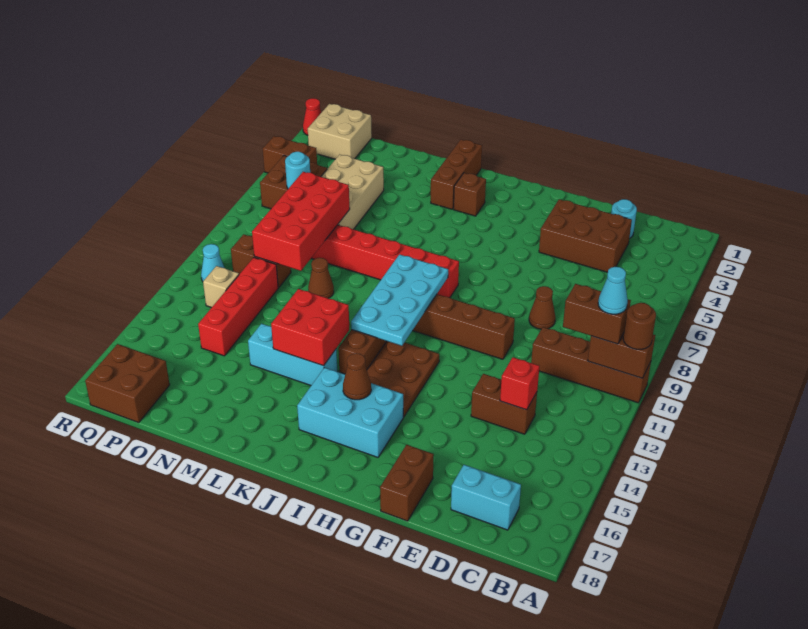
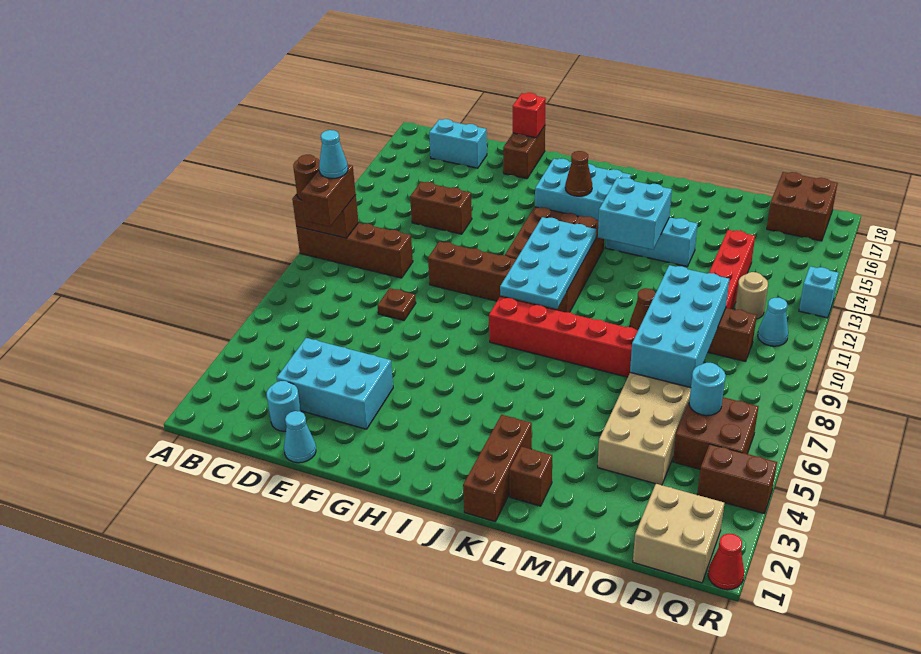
brown brick B10:C10 level 3 -> brown brick B9:B10 level 3
brown brick D3:F4 level 1 -> cyan brick D3:F4 level 1
red brick D13 level 2 -> red brick F18 level 2
none -> cyan cone E1 level 1
brown cone E8 level 1 -> brown plate E8 level 1
brown brick J3 level 1 -> brown brick L2 level 1
red brick K13:L14 level 2 -> cyan brick K13:L14 level 2
red brick N7:O10 level 2 -> cyan brick N7:O10 level 2
tan brick P12 level 1 -> tan round brick P12 level 1
none -> cyan brick R13 level 1

